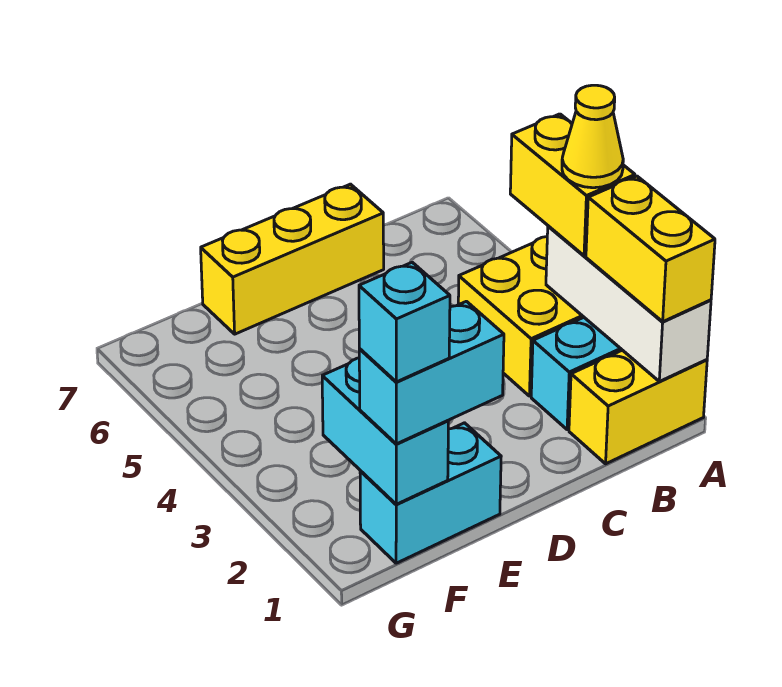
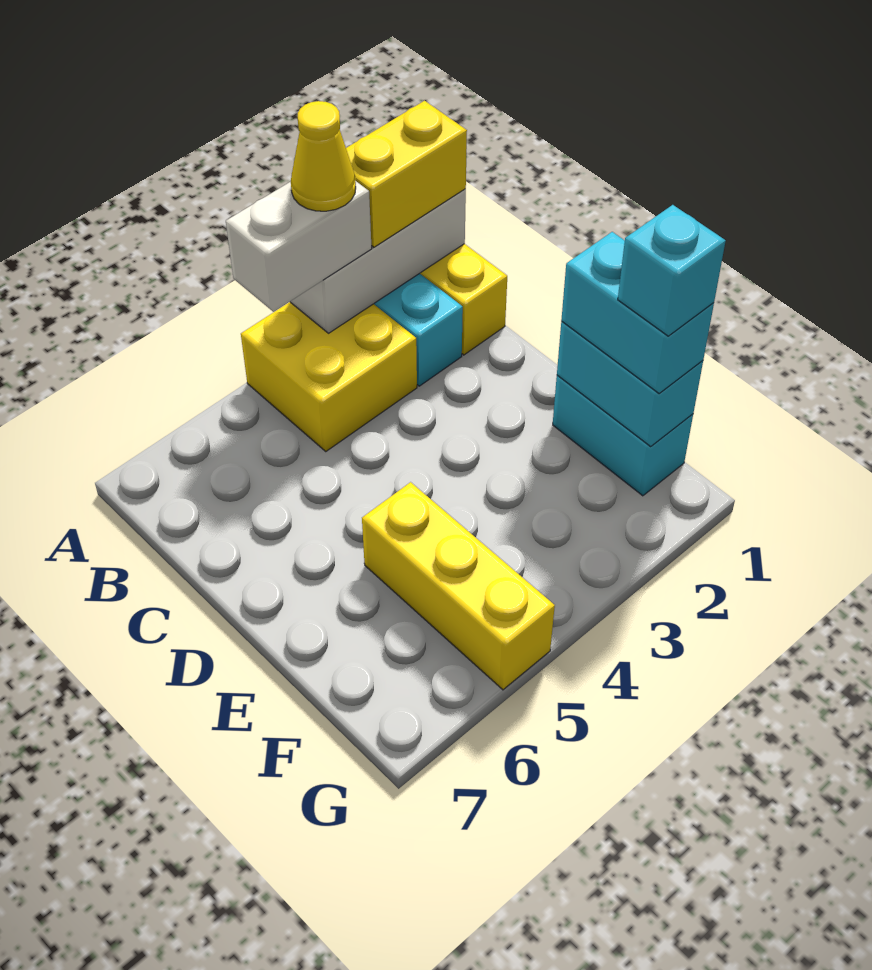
yellow brick A3:A4 level 3 -> white brick A3:A4 level 3
yellow brick C7:E7 level 1 -> yellow brick E5:G5 level 1
cyan brick F1:F2 level 2 -> cyan brick E1:F1 level 2

